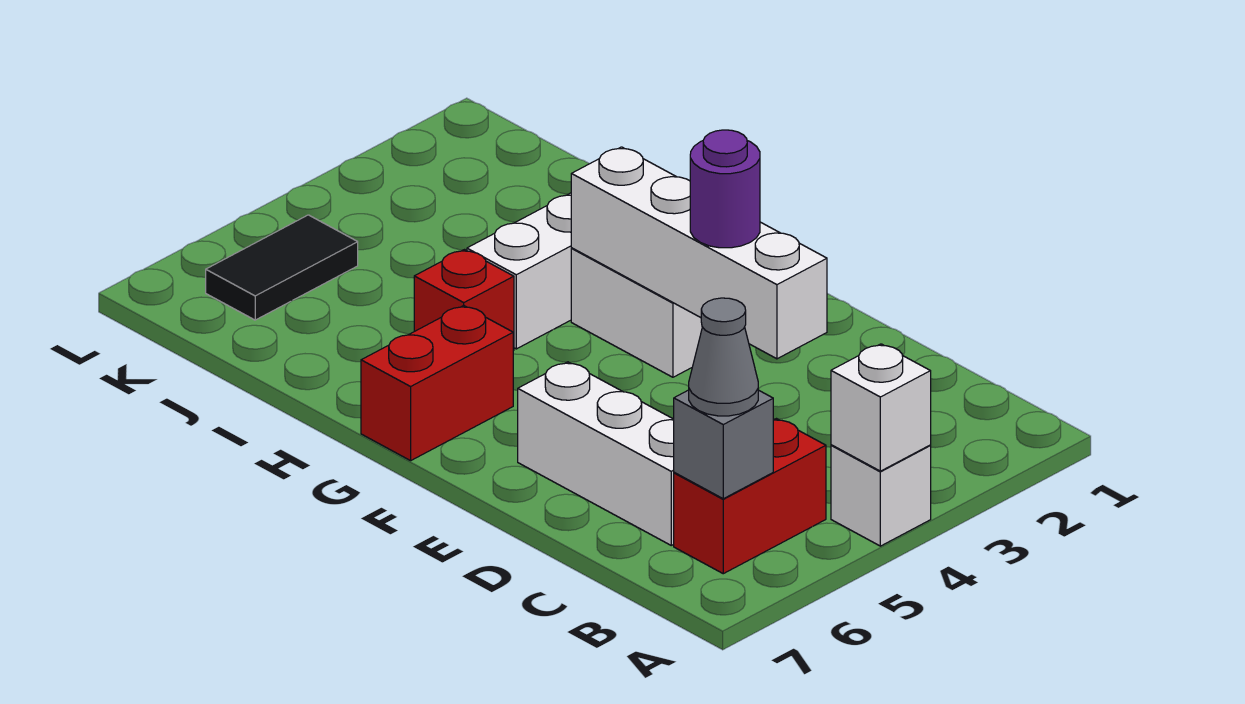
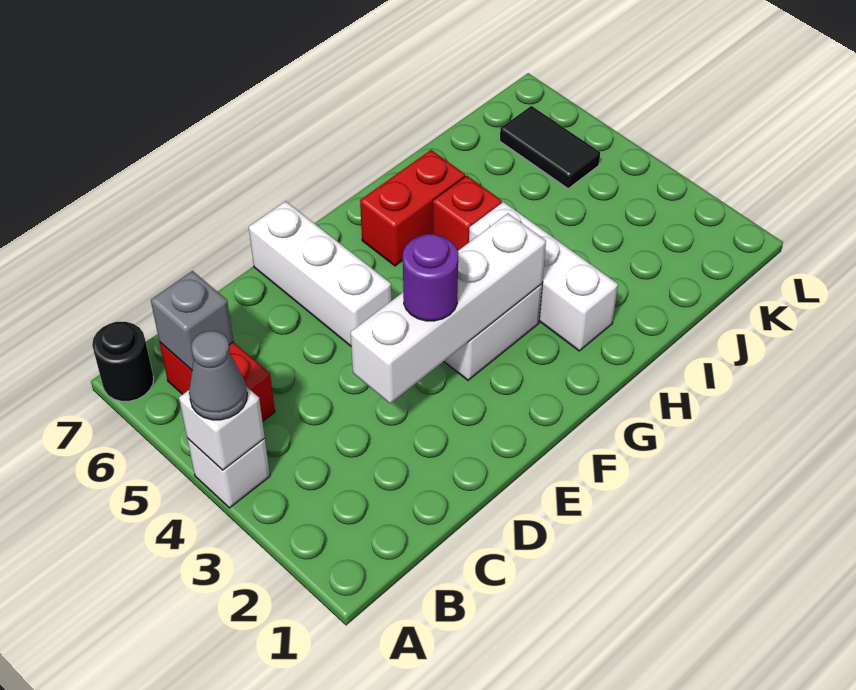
none -> black round brick A7 level 1
grey cone B6 level 3 -> grey cone A4 level 3
white brick C6:E6 level 1 -> white brick E5:E7 level 1
red brick G6:G7 level 1 -> red brick G6:H6 level 1

